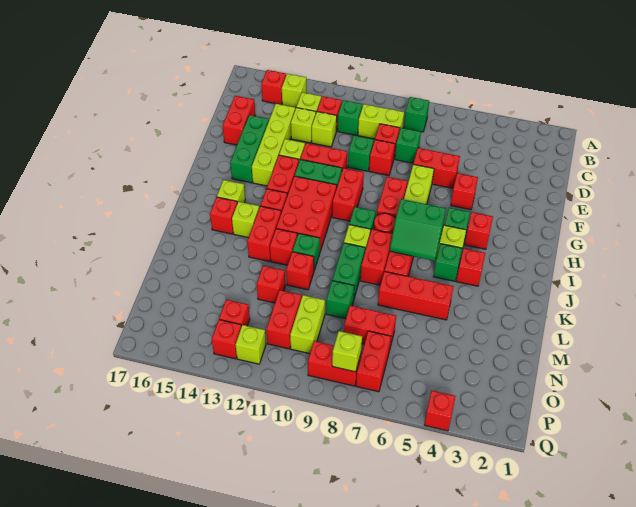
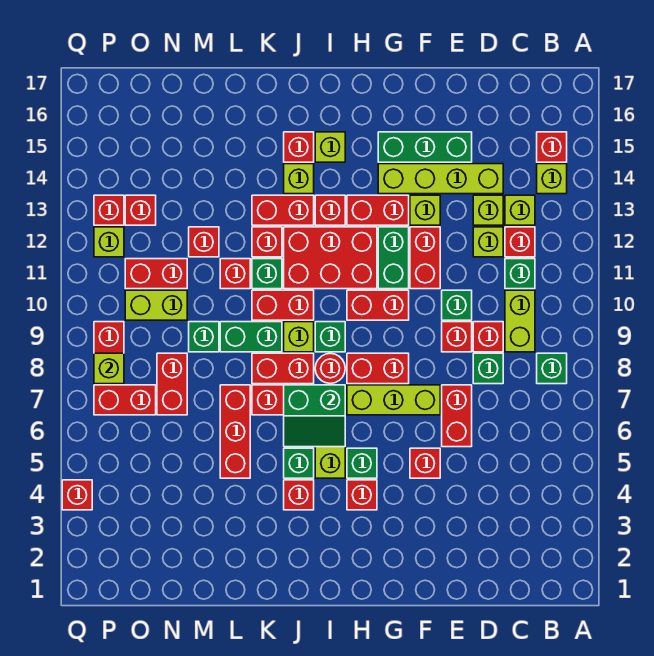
red brick D16:E16 level 1 -> red brick J10:K10 level 1
green slope I6:J7 level 2 top I -> green slope I6:J7 level 2 top 7

